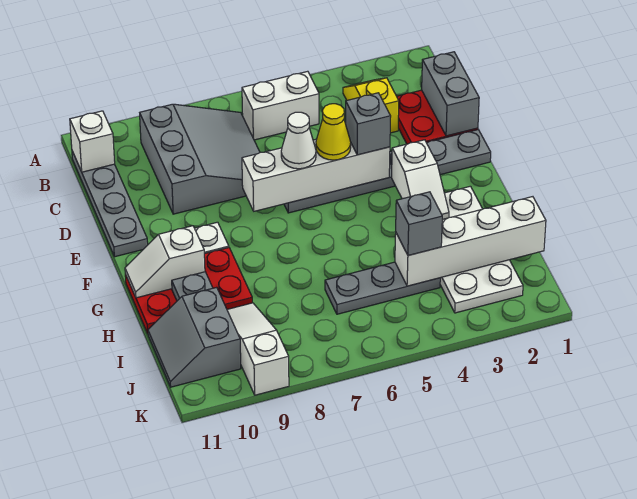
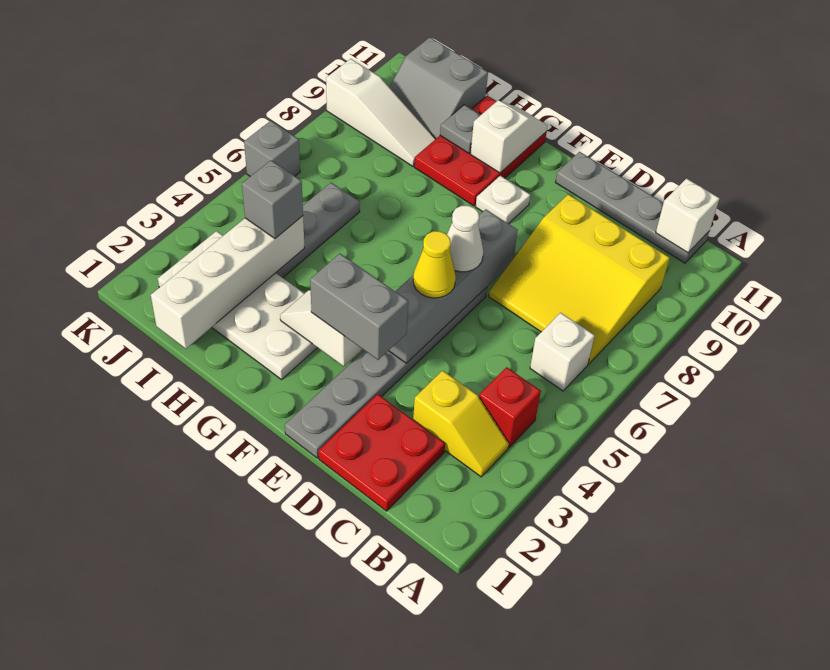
none -> red brick B4 level 1
white brick B5:B6 level 1 -> white brick B6 level 1
grey slope B7:D9 level 1 top 9 -> yellow slope B7:D9 level 1 top 9
grey brick C1:D1 level 2 -> grey brick E3:F3 level 3
white brick E4:E7 level 2 -> grey brick E4:E7 level 2
grey brick E4 level 3 -> grey brick K6 level 1
grey slope I10:J11 level 1 top 10 -> grey slope I10:J11 level 1 top 11

